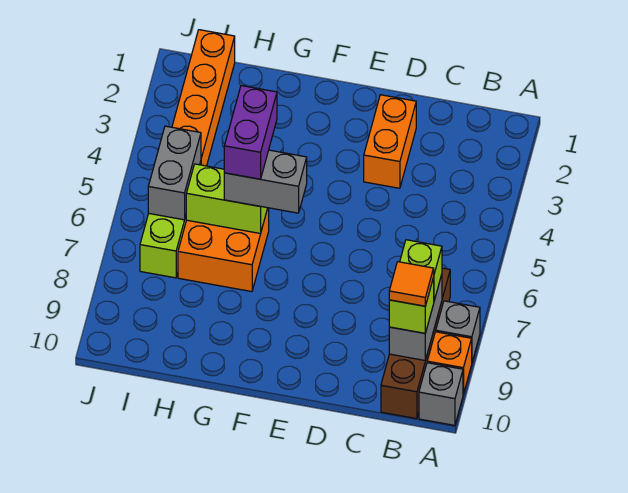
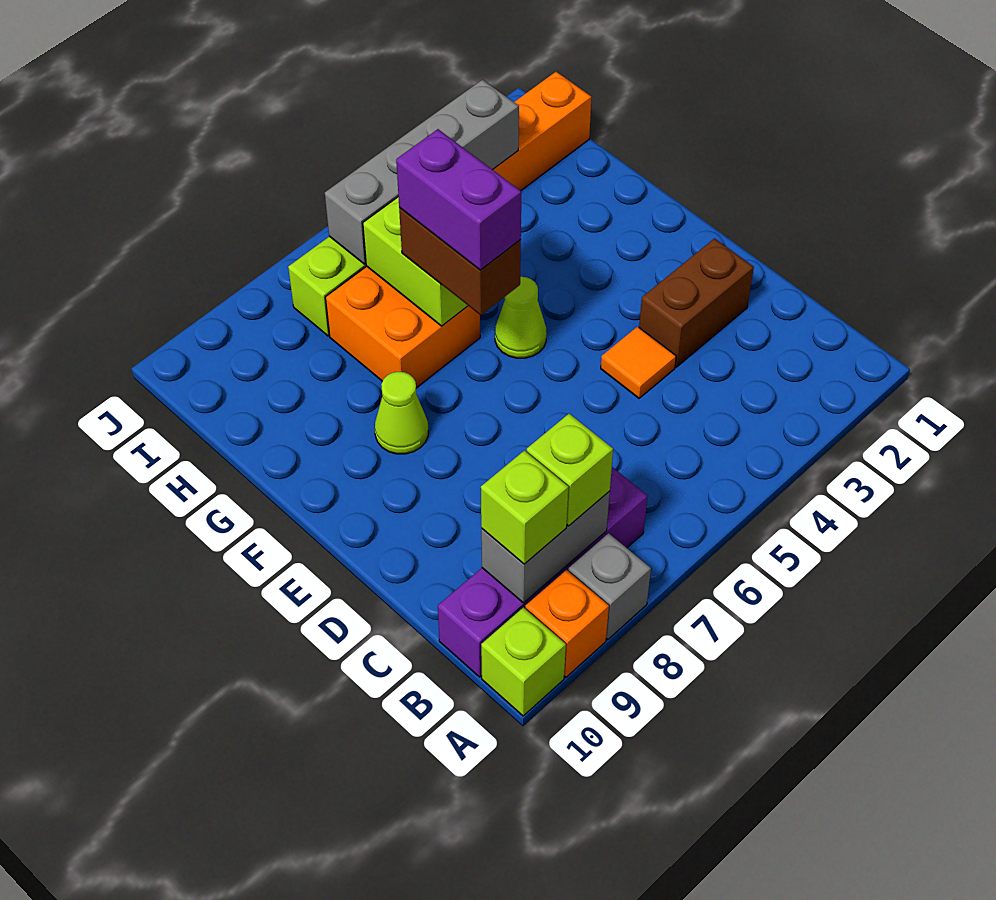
grey brick A10 level 1 -> lime brick A10 level 1
brown brick B7:B10 level 1 -> purple brick B7:B10 level 1
orange tile B9 level 4 -> orange tile D4 level 1
orange brick D2:D3 level 1 -> brown brick D2:D3 level 1
none -> lime cone F5 level 1
grey brick F6:G6 level 3 -> brown brick F6:G6 level 3
none -> lime cone F8 level 1
purple brick G5:G6 level 4 -> purple brick F6:G6 level 4
grey brick I5:I6 level 2 -> grey brick I3:I6 level 2

